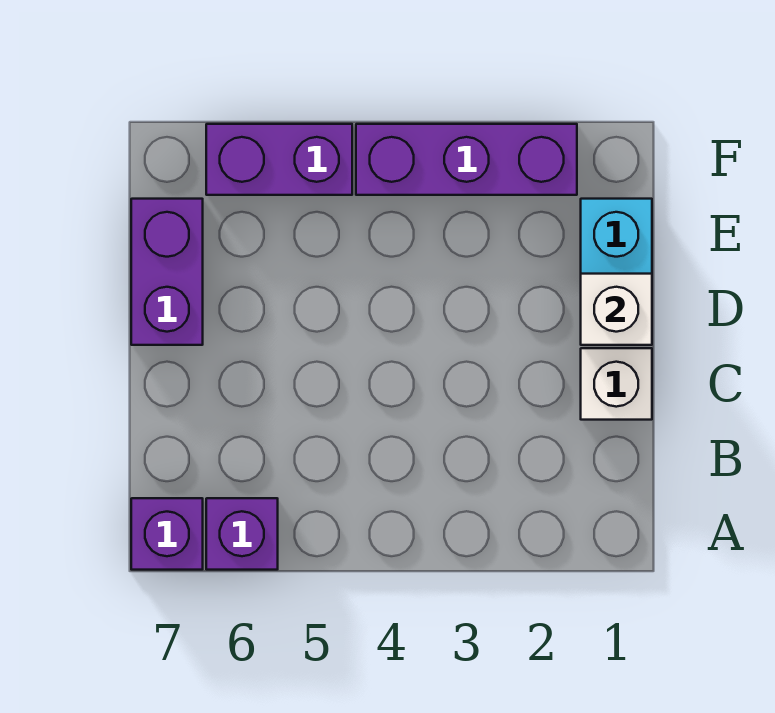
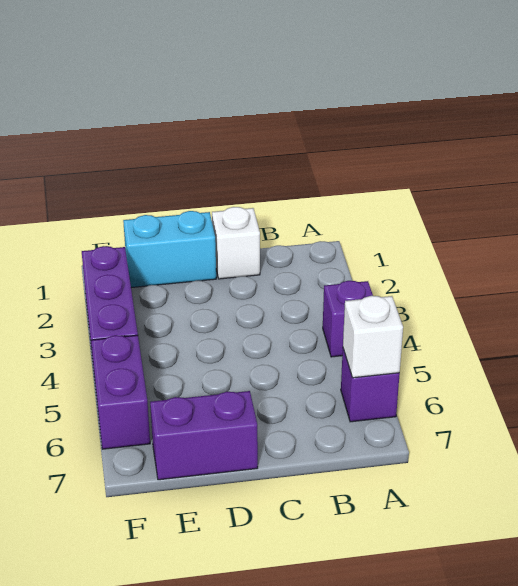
purple brick A7 level 1 -> purple brick A4 level 1
white brick D1 level 2 -> white brick A6 level 2

